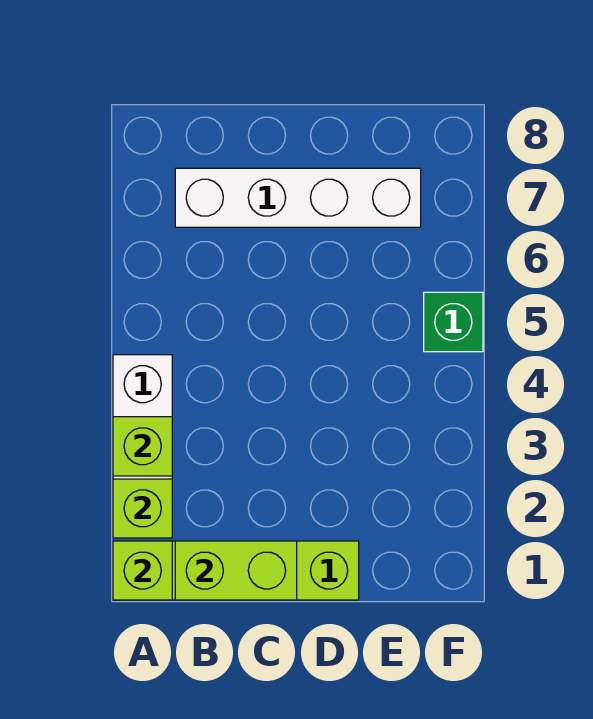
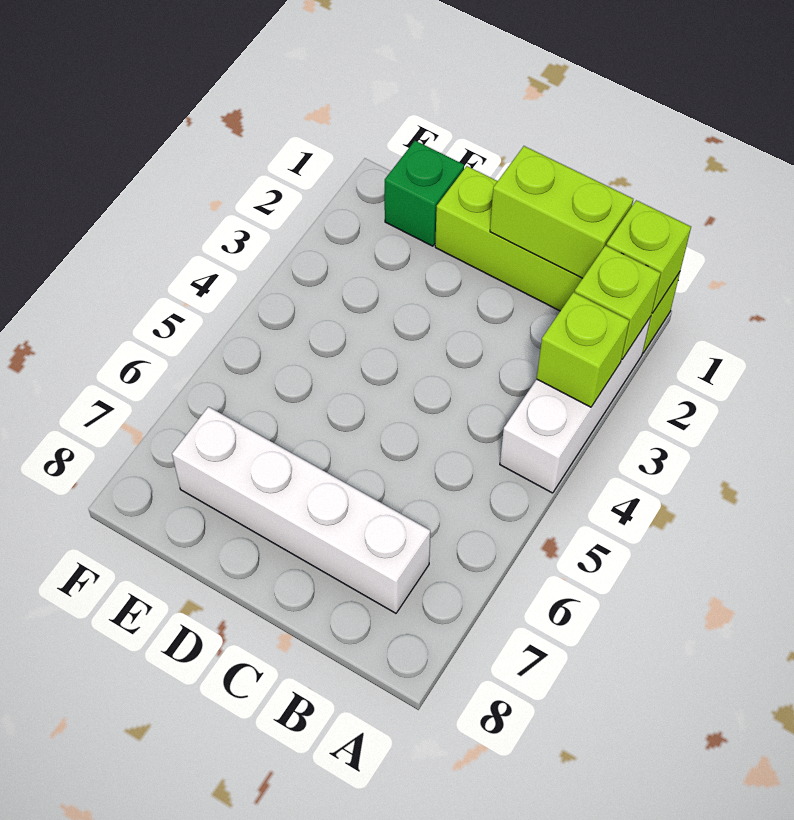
green brick F5 level 1 -> green brick E1 level 1

